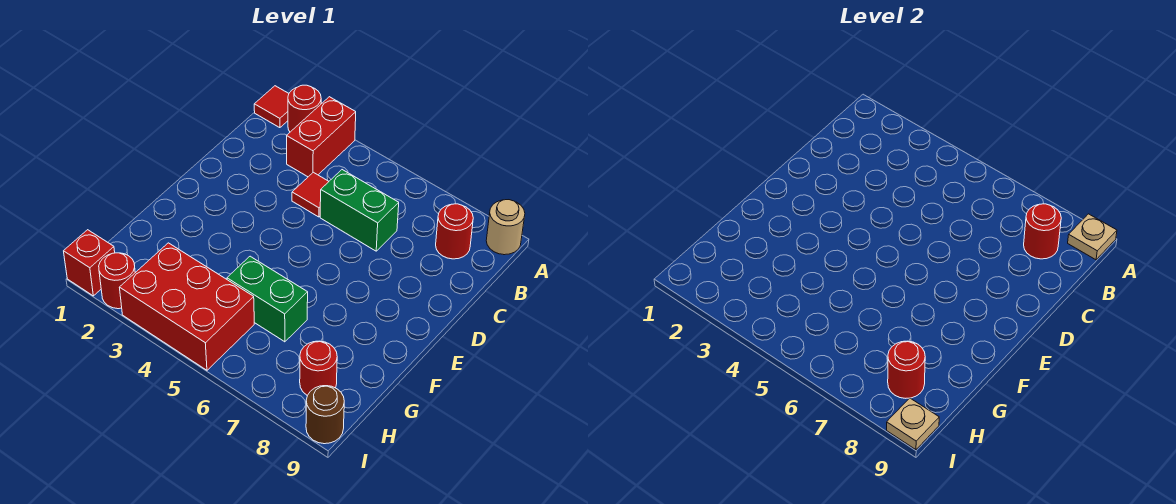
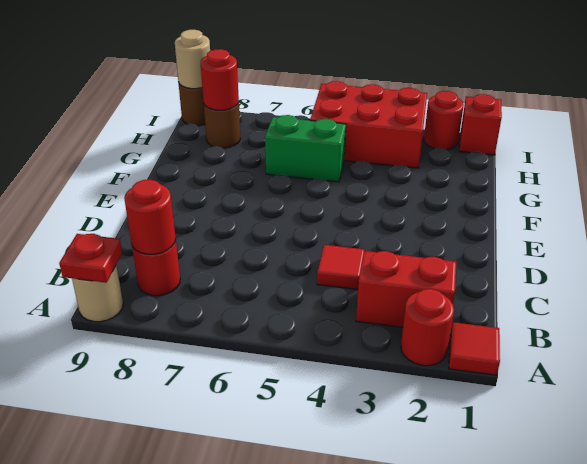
red brick A3:B3 level 1 -> red brick B2:B3 level 1
tan plate A9 level 2 -> red plate A9 level 2
green brick C5:C6 level 1 -> none
red round brick H8 level 1 -> brown round brick H8 level 1
tan plate I9 level 2 -> tan round brick I9 level 2

